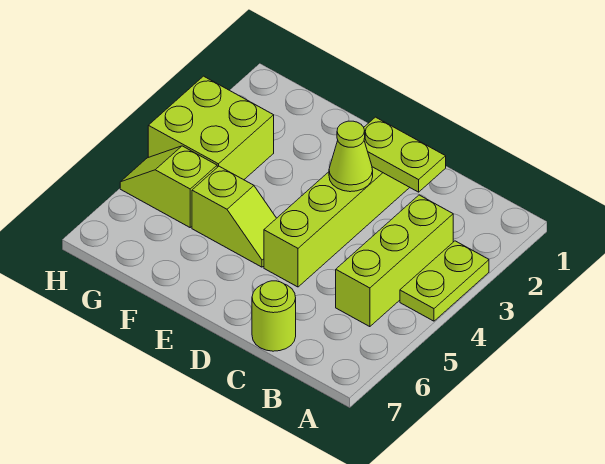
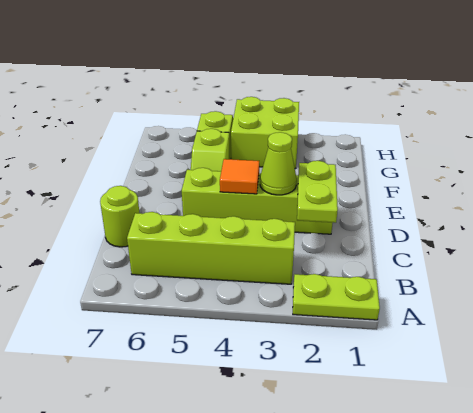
lime plate A3:A4 level 1 -> lime plate A1:A2 level 1
lime brick B3:B5 level 1 -> lime brick B3:B6 level 1
none -> orange tile D4 level 2

